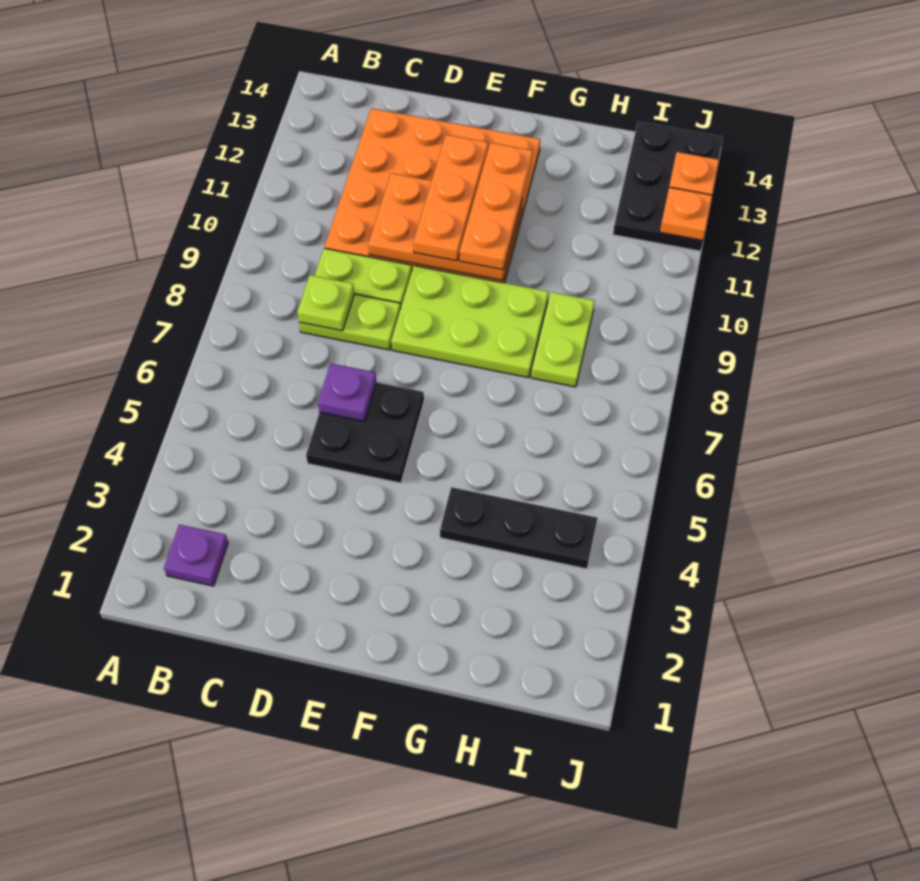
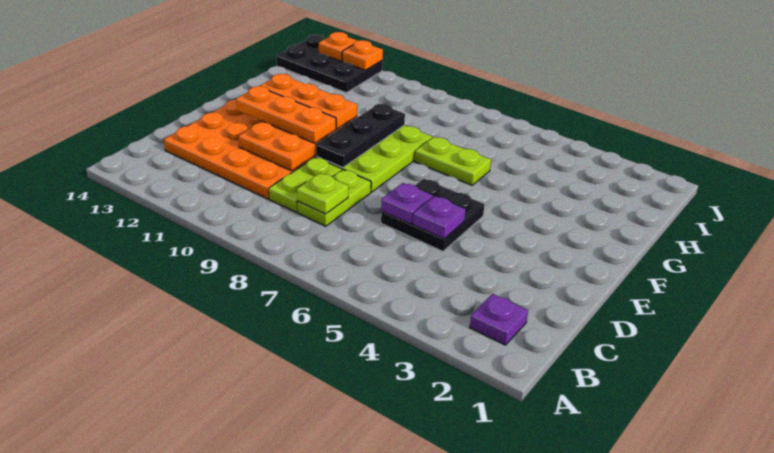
none -> purple plate D5 level 2
black plate G4:I4 level 1 -> black plate E9:G9 level 2
lime plate H8:H9 level 1 -> lime plate G6:G7 level 1

